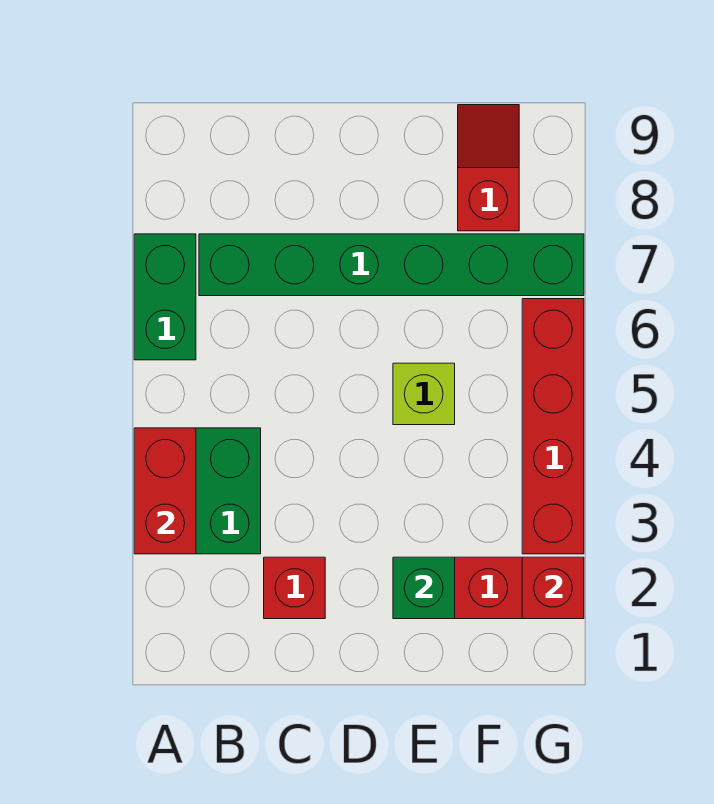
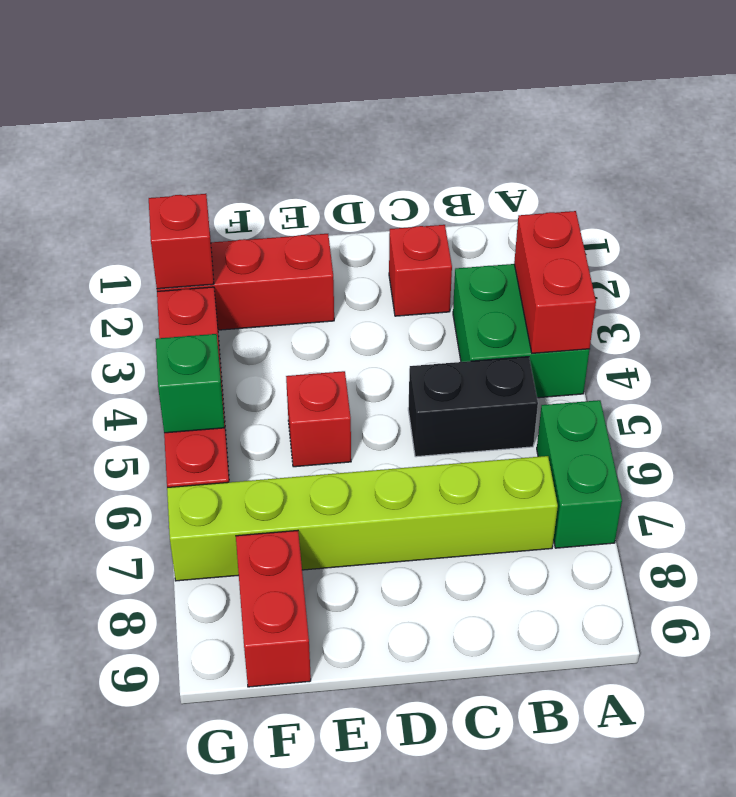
none -> black brick B5:C5 level 1
green brick B7:G7 level 1 -> lime brick B7:G7 level 1
green brick E2 level 2 -> green brick G5 level 2
lime brick E5 level 1 -> red brick E5 level 1
red slope F8:F9 level 1 top 8 -> red brick F8:F9 level 1

